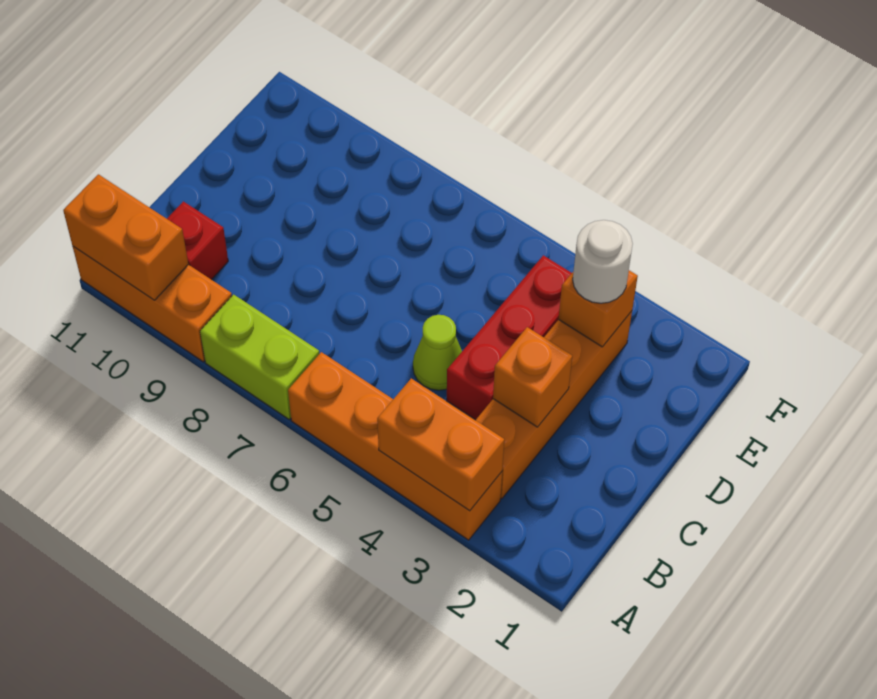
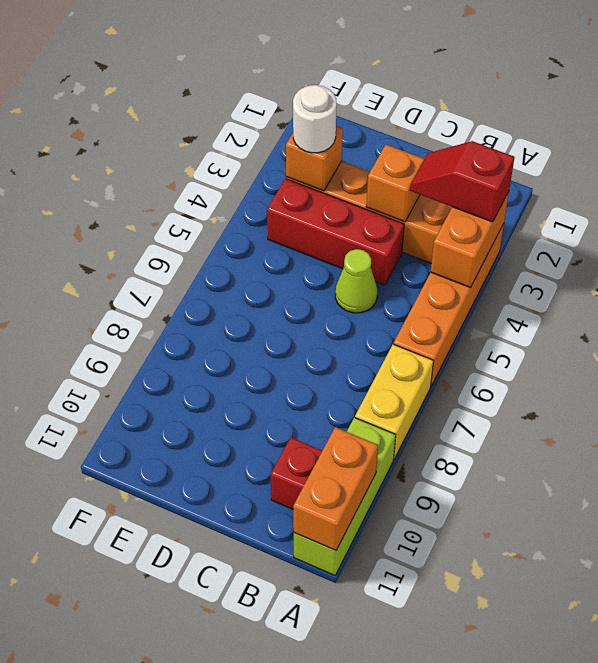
none -> red slope A3:B3 level 3 top A
lime brick A7:A8 level 1 -> yellow brick A7:A8 level 1
orange brick A9:A11 level 1 -> lime brick A9:A11 level 1

